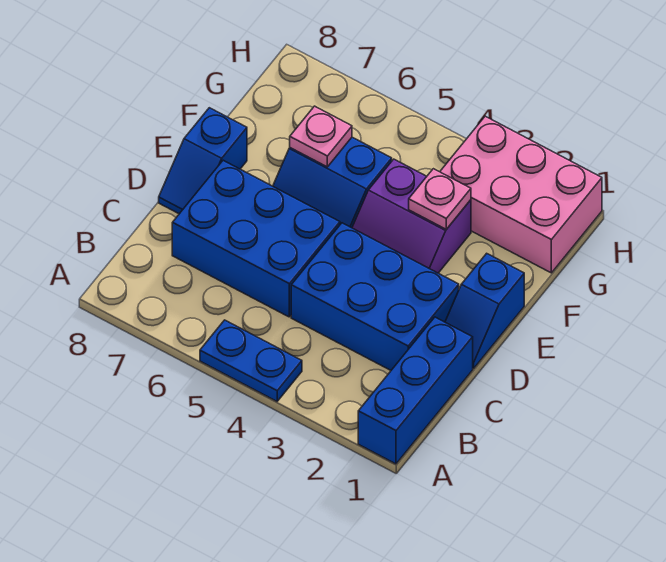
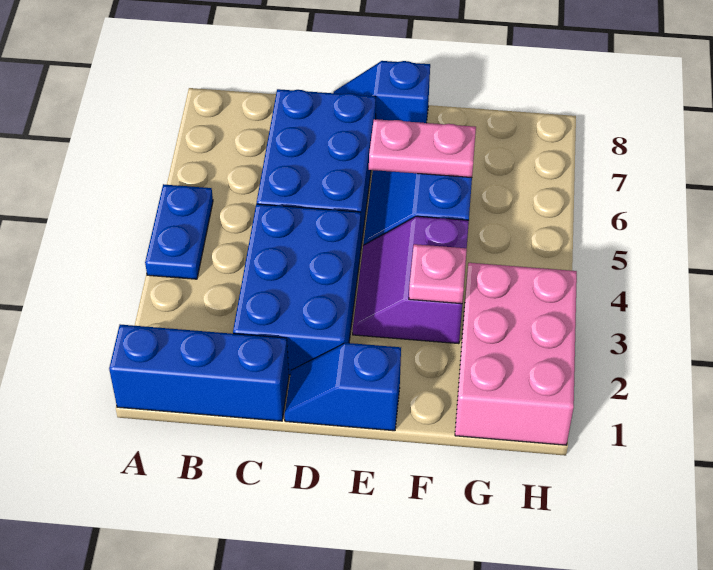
pink plate F6 level 2 -> pink plate E6:F6 level 2

